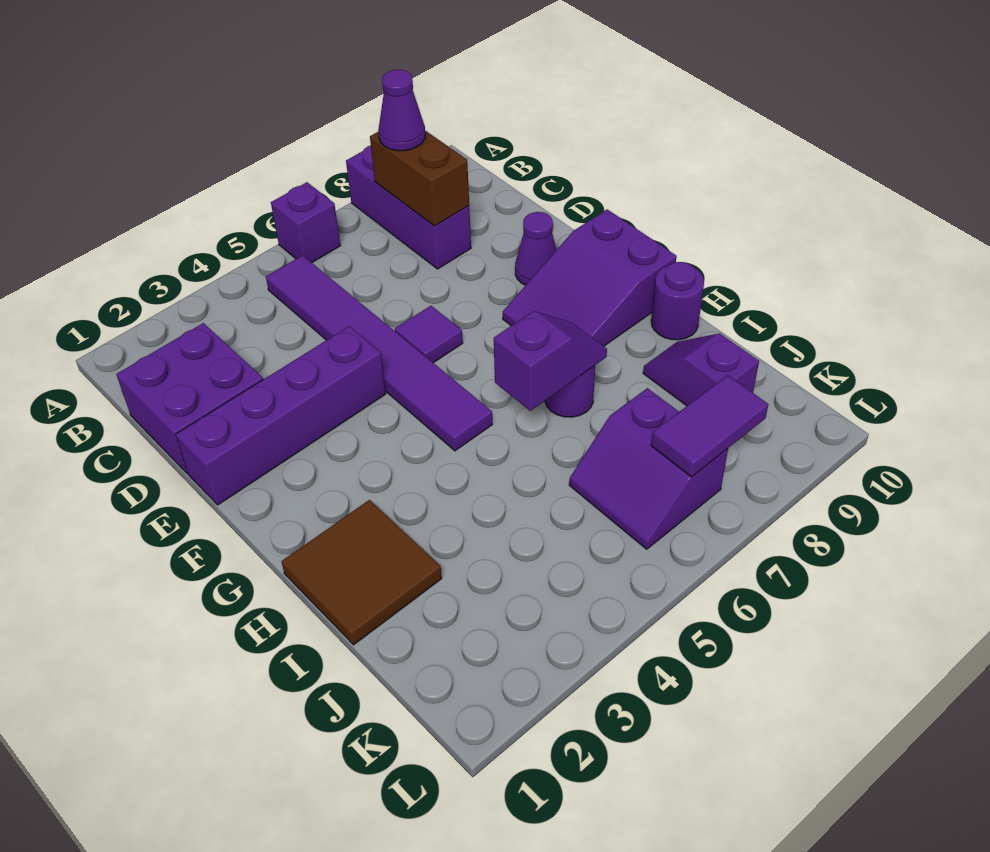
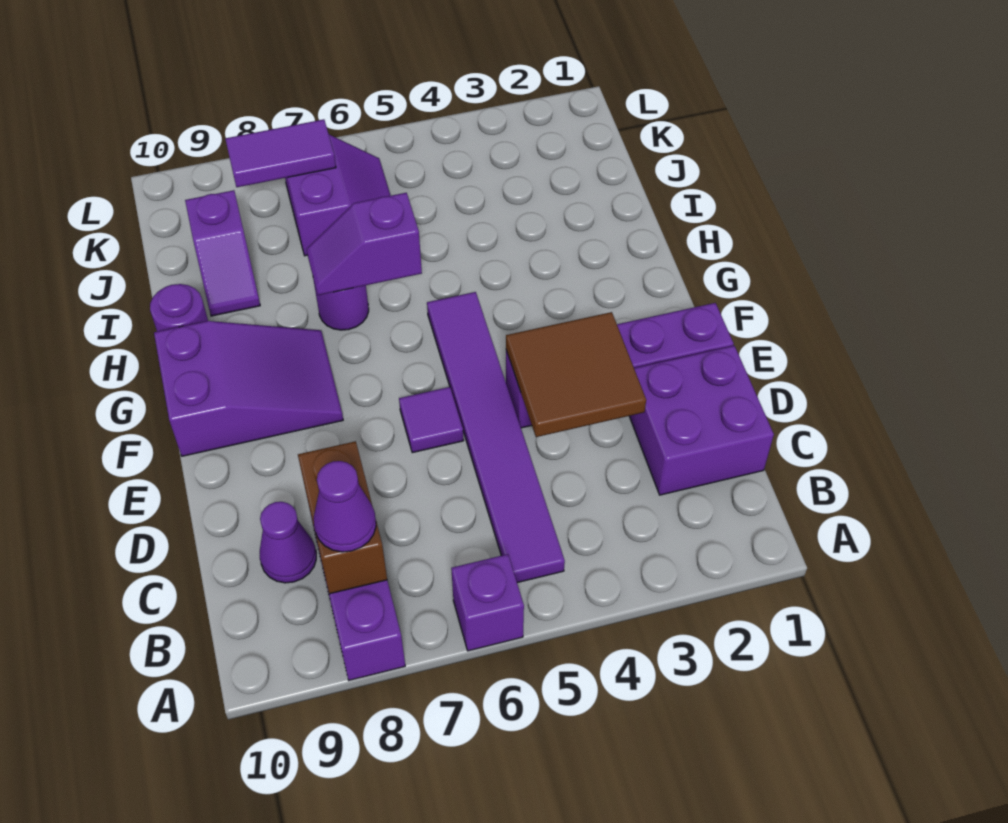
purple cone E9 level 1 -> purple cone C9 level 1
brown tile H1:I2 level 1 -> brown tile D3:E4 level 2

